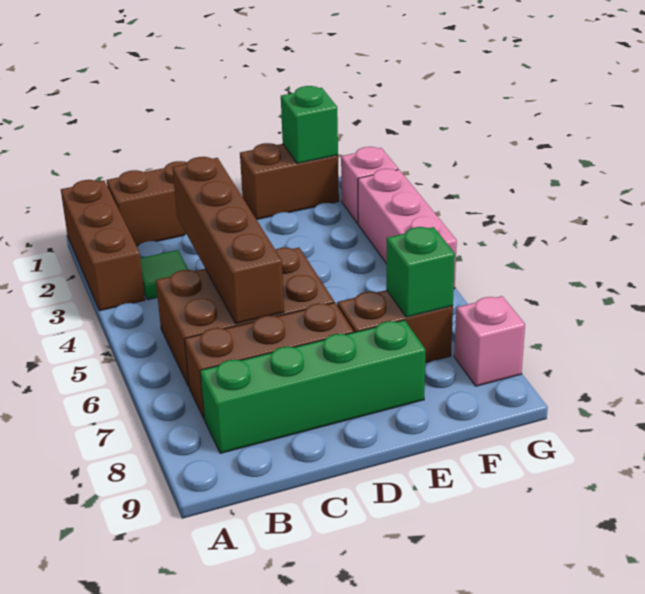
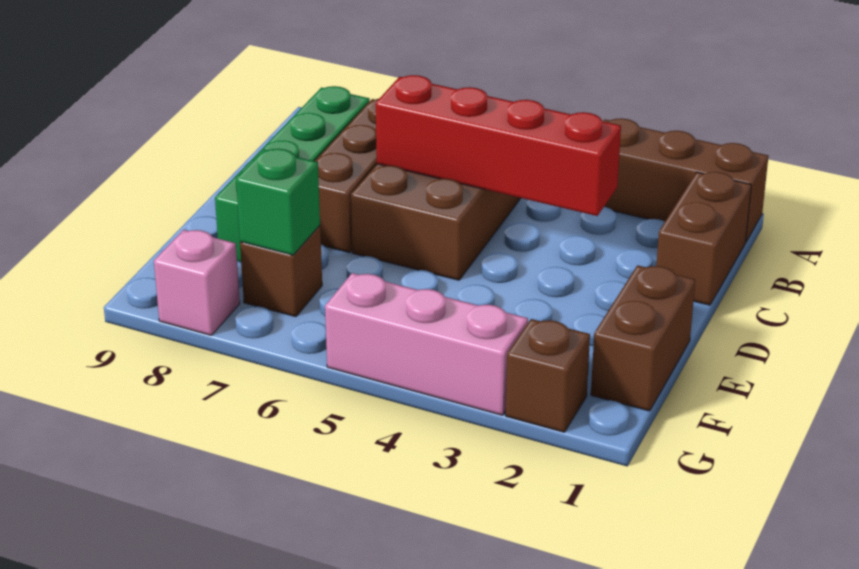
green tile B3 level 1 -> none
brown brick C3:C6 level 2 -> red brick C3:C6 level 2
brown brick E7:F7 level 1 -> brown brick F7 level 1
green brick F1 level 2 -> none
pink brick G2 level 1 -> brown brick G2 level 1

